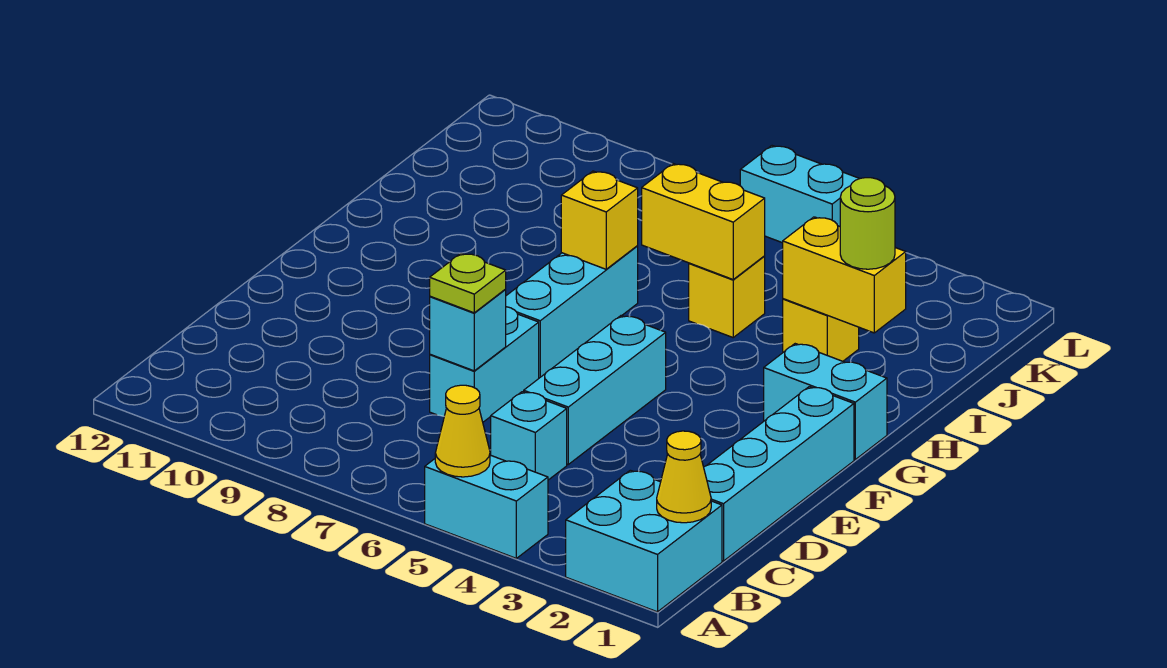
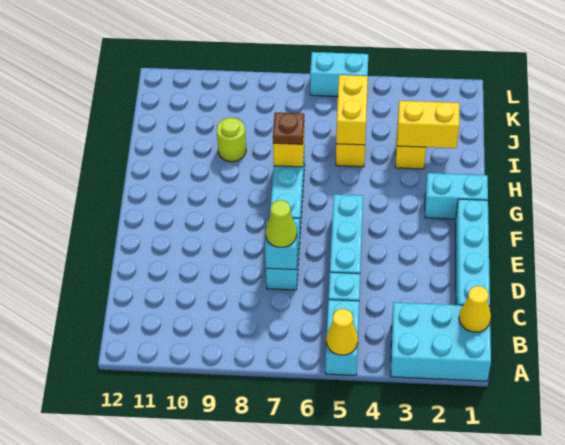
cyan brick A1:B2 level 1 -> cyan brick A1:B3 level 1
cyan brick A4:A5 level 1 -> cyan brick A5:B5 level 1
lime plate D7 level 3 -> lime cone D7 level 3
none -> brown plate H7 level 3
lime round brick I2 level 3 -> lime round brick I9 level 1
yellow brick I5:I6 level 2 -> yellow brick I5:J5 level 2

